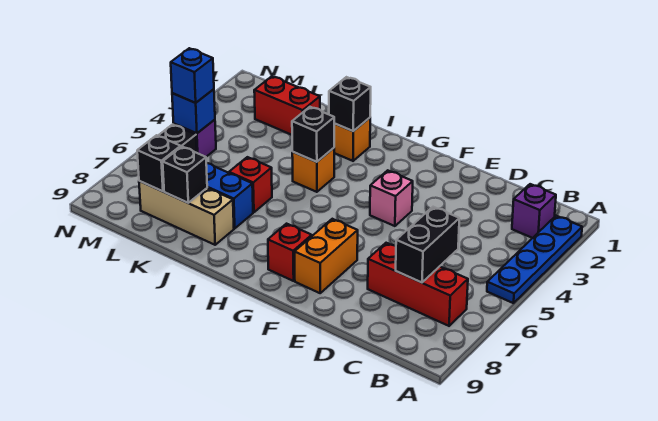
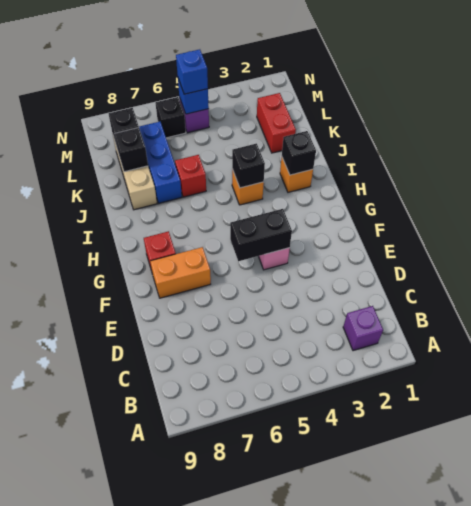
blue plate A2:A5 level 1 -> none
red brick B7:D7 level 1 -> none
black brick C6:C7 level 2 -> black brick F4:F5 level 2

